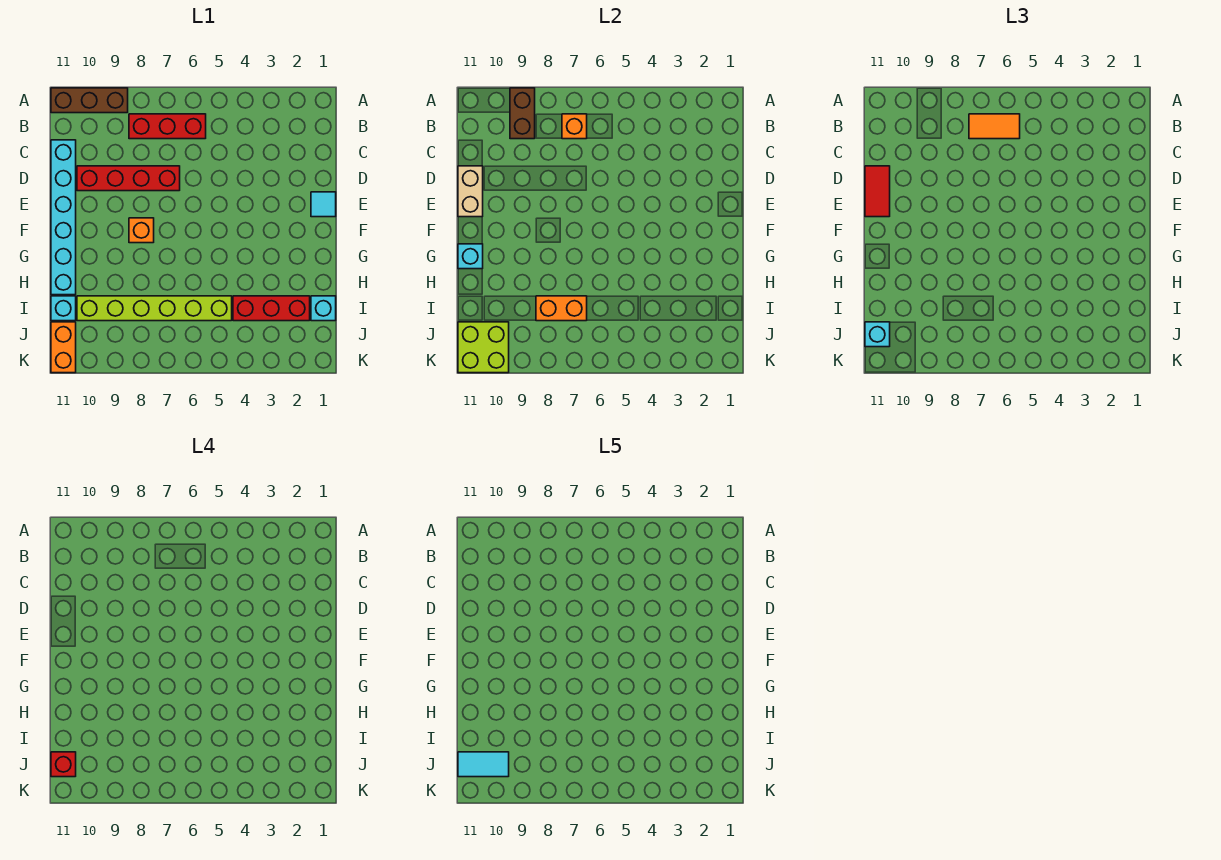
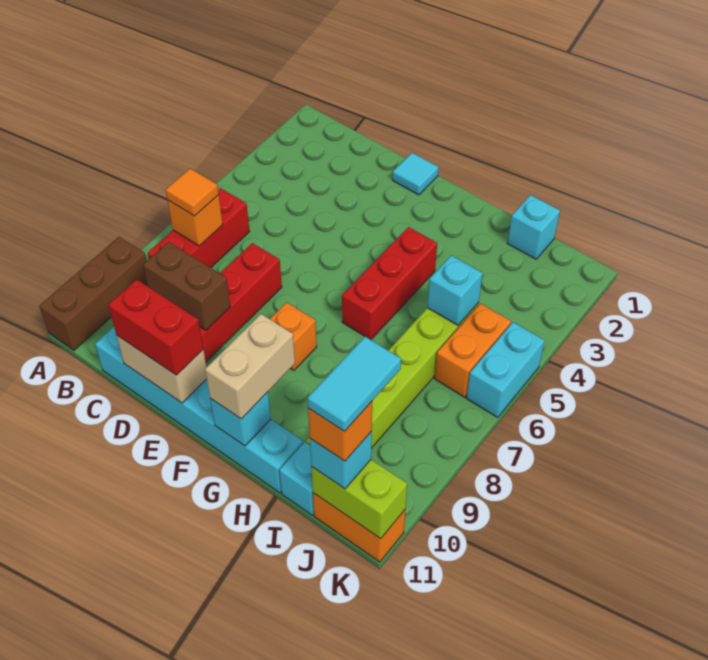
brown brick A9:B9 level 2 -> brown brick C9:D9 level 2
orange tile B6:B7 level 3 -> orange tile B7 level 3
red tile D11:E11 level 3 -> red brick D11:E11 level 3
none -> tan brick G10:G11 level 3
red brick I2:I4 level 1 -> red brick G4:G6 level 1
none -> cyan brick I5 level 2
orange brick I7:I8 level 2 -> orange brick J5:J6 level 1
lime brick J10:K11 level 2 -> lime brick J11:K11 level 2
red brick J11 level 4 -> orange brick J11 level 4
none -> cyan brick K5:K6 level 1

